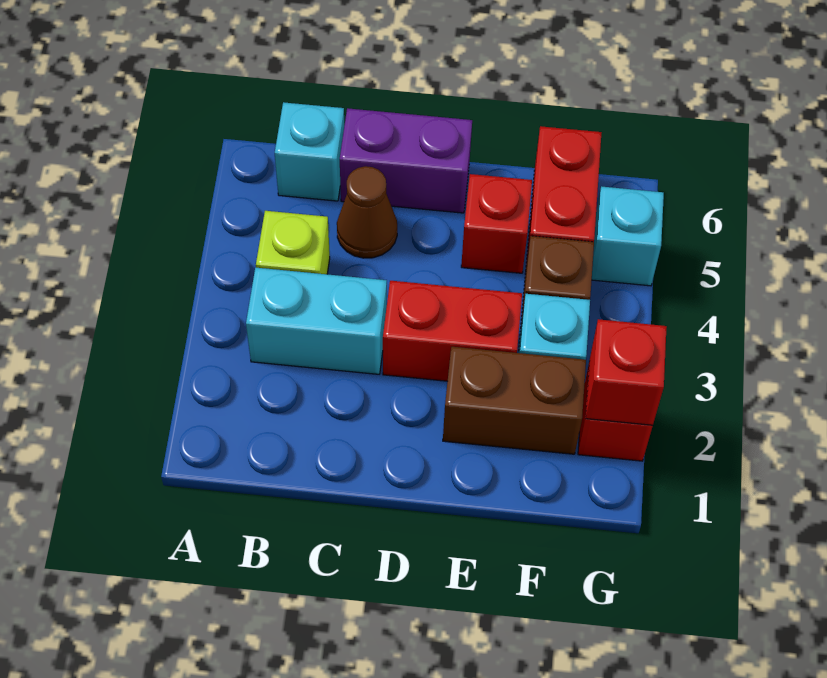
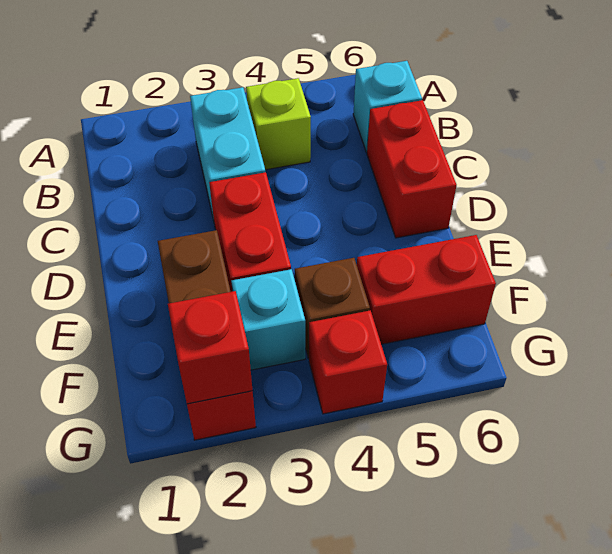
brown cone C5 level 1 -> none
purple brick C6:D6 level 1 -> red brick C6:D6 level 1
red brick E5 level 1 -> red brick G4 level 1
cyan brick G5 level 1 -> none

